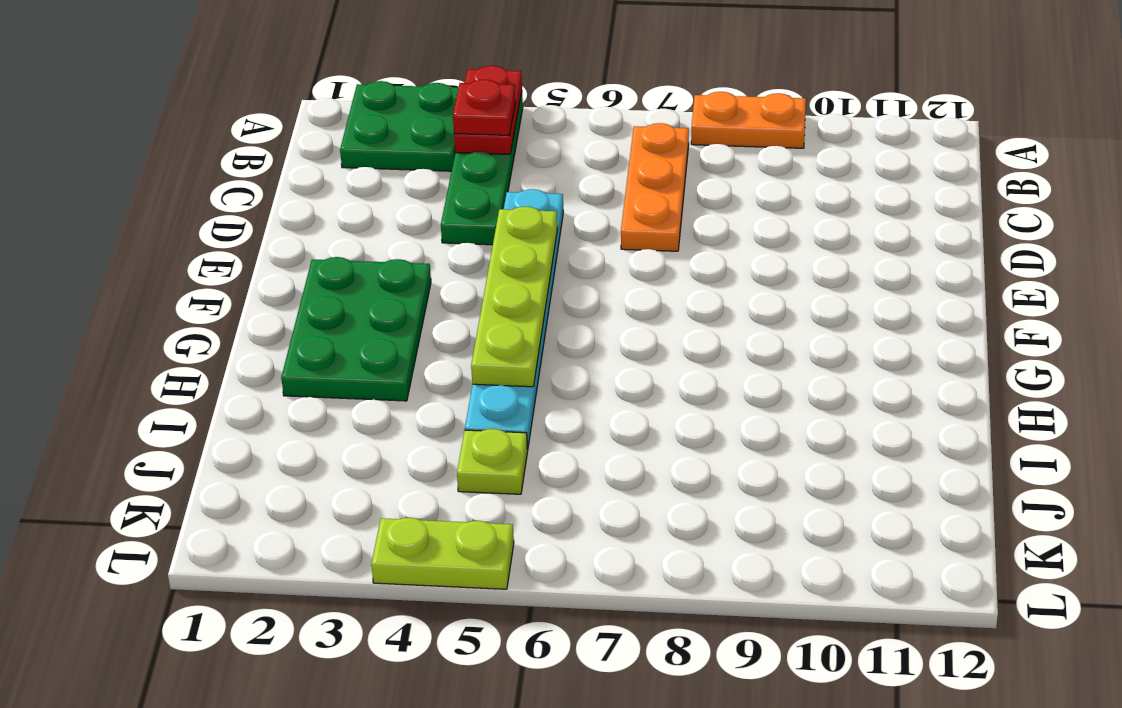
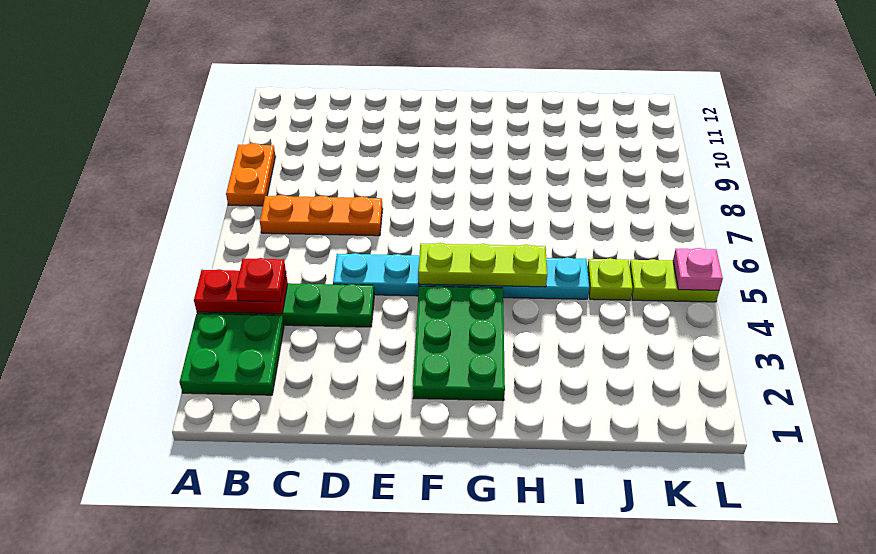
lime plate E5:H5 level 2 -> lime plate F5:H5 level 2
green plate F2:H3 level 1 -> green plate F2:G4 level 1
lime plate L4:L5 level 1 -> lime plate K5:L5 level 1
none -> pink plate L5 level 2

